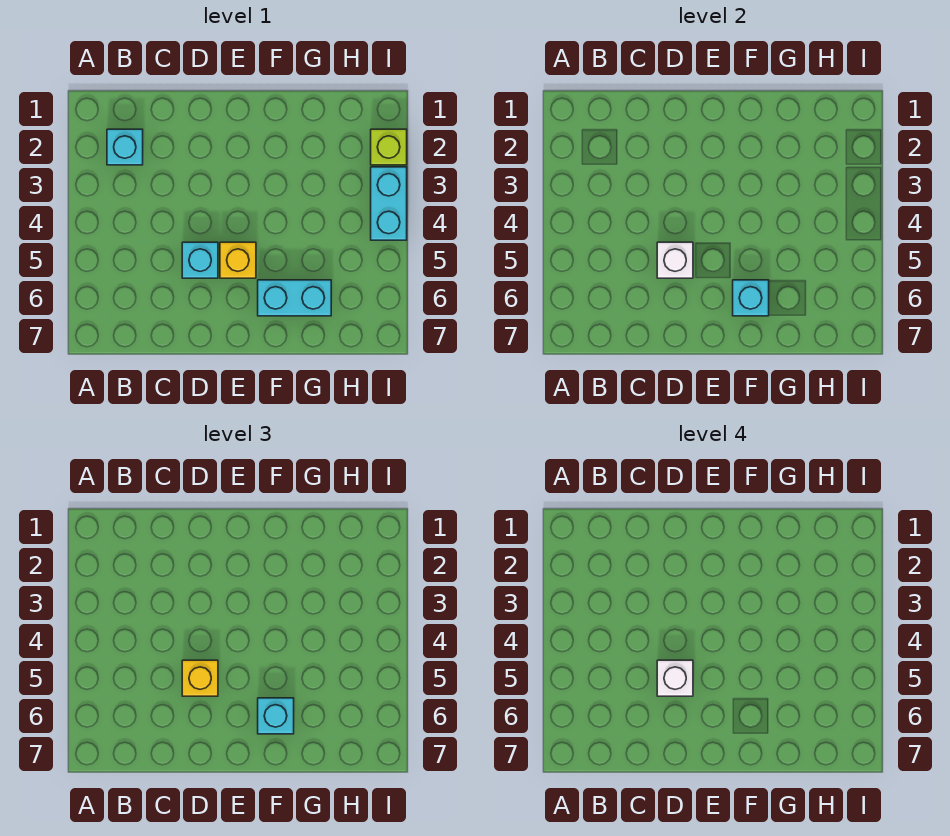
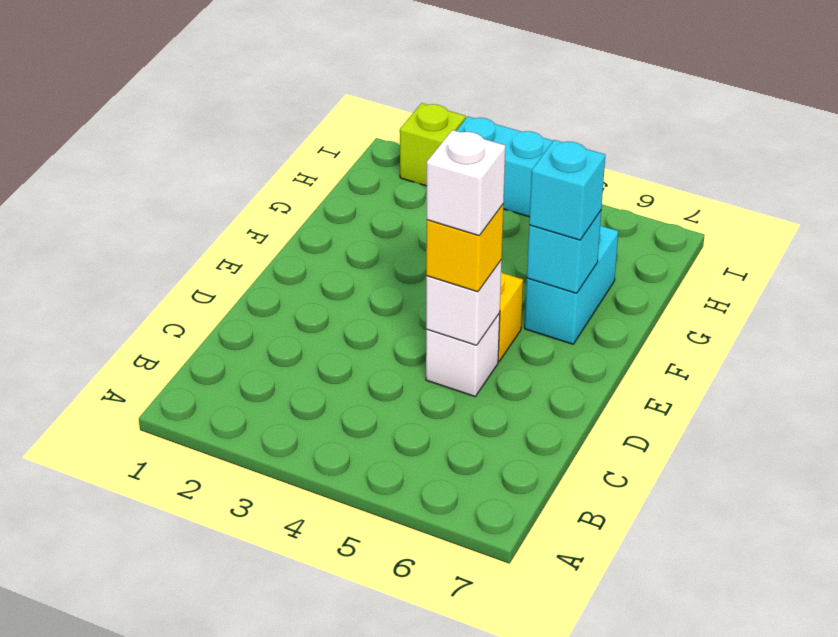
cyan brick B2 level 1 -> none
cyan brick D5 level 1 -> white brick D5 level 1

